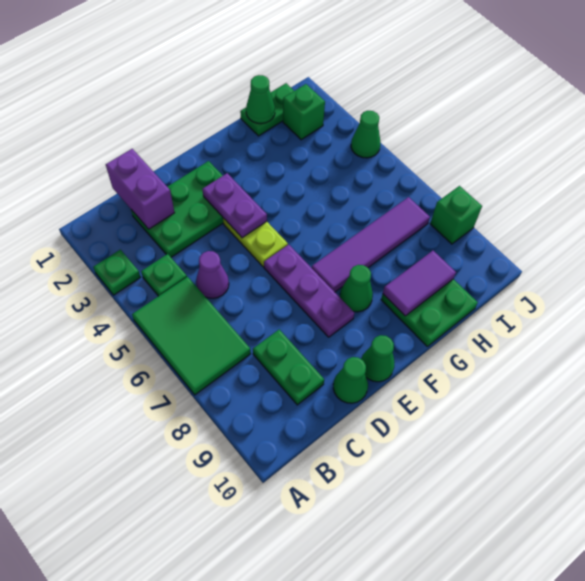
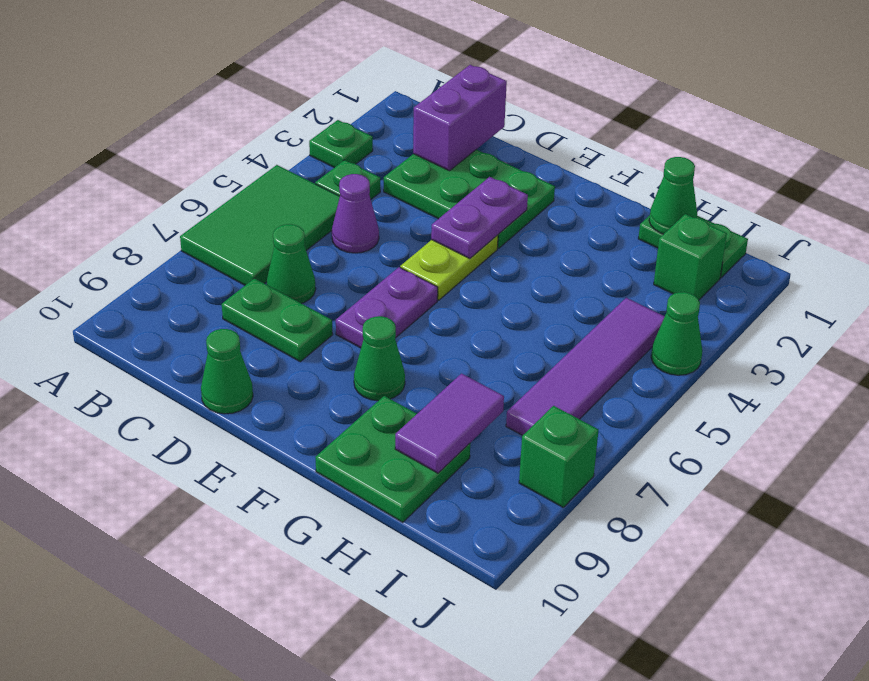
green plate C8:C9 level 1 -> green plate C8:D8 level 1
purple plate E6:E8 level 1 -> purple plate E6:E7 level 1
green cone E10 level 1 -> green cone C7 level 1
purple tile F7:I7 level 1 -> purple tile I4:I7 level 1
purple tile G9:H9 level 2 -> purple tile H8:H9 level 2

